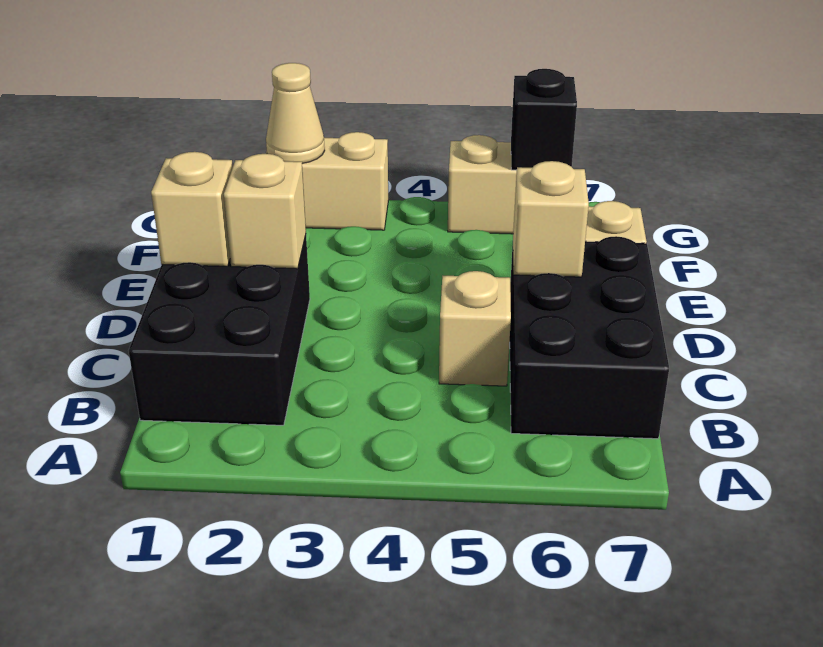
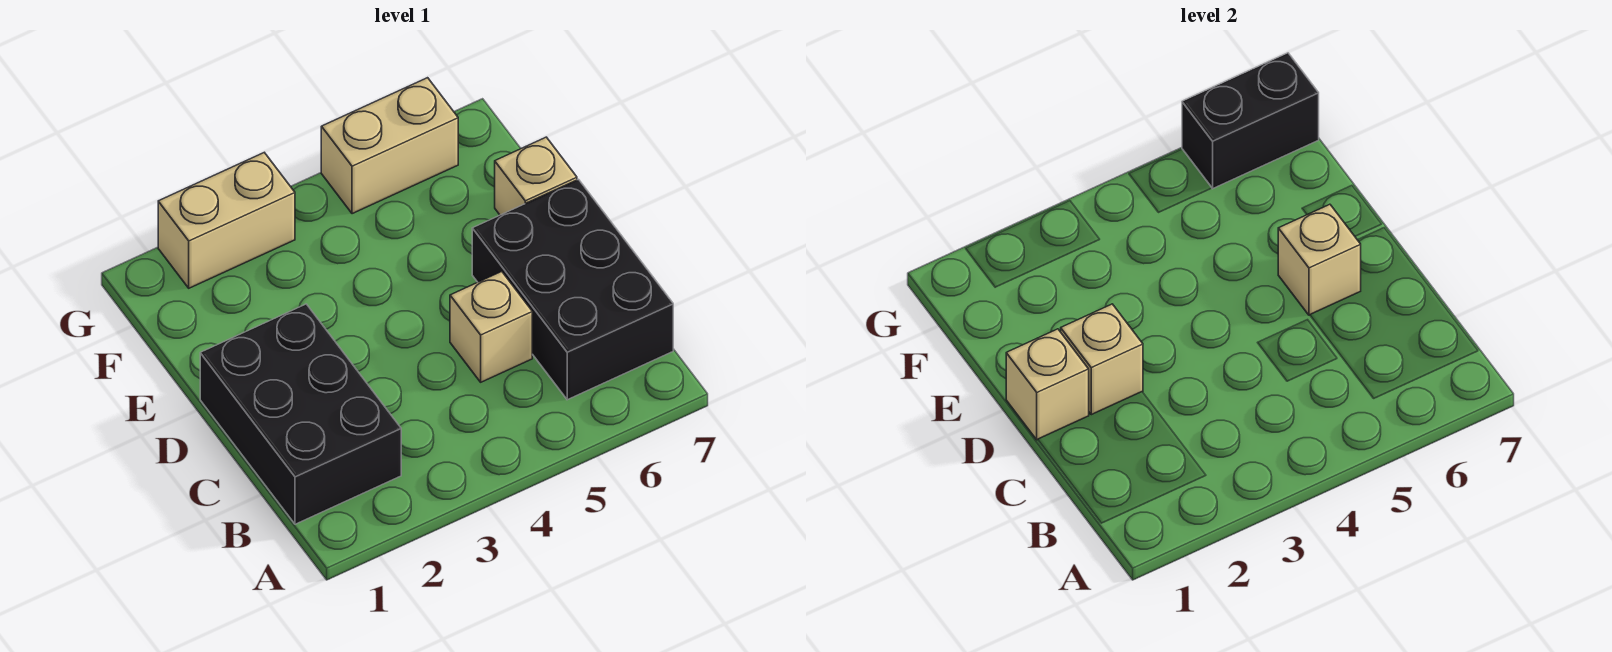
tan cone G2 level 2 -> none
black brick G6 level 2 -> black brick G6:G7 level 2

